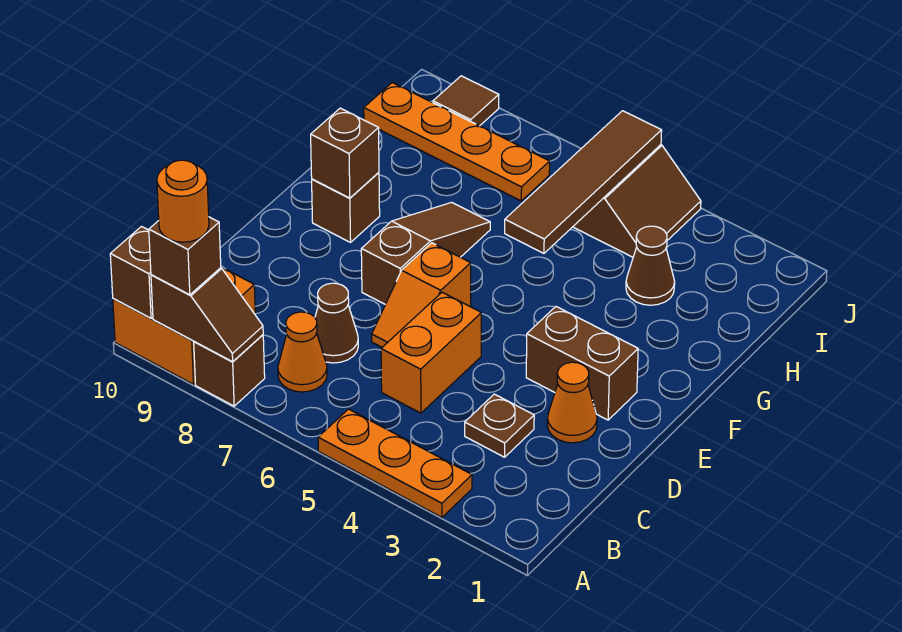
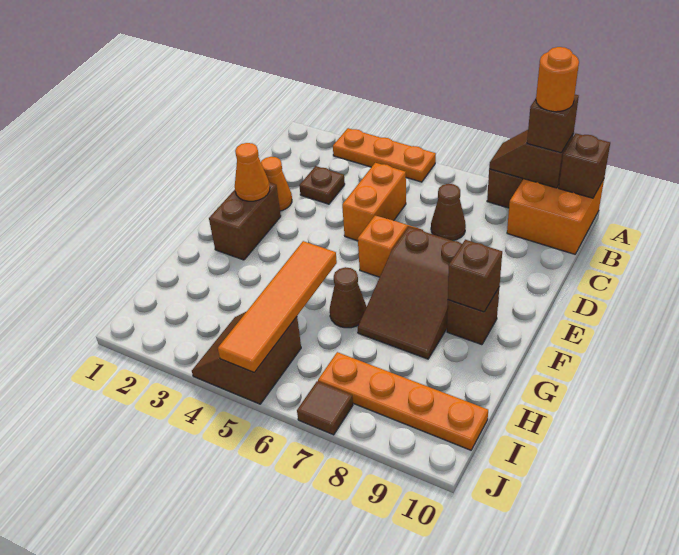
orange cone B7 level 1 -> orange cone E2 level 2
brown brick E2:E3 level 1 -> brown brick E2:F2 level 1
brown slope E7:G7 level 1 top E -> brown slope E7:G8 level 1 top E
brown tile G5:J5 level 2 -> orange tile G5:J5 level 2
brown cone H3 level 1 -> brown cone G6 level 1
brown tile J9 level 1 -> brown tile J7 level 1

